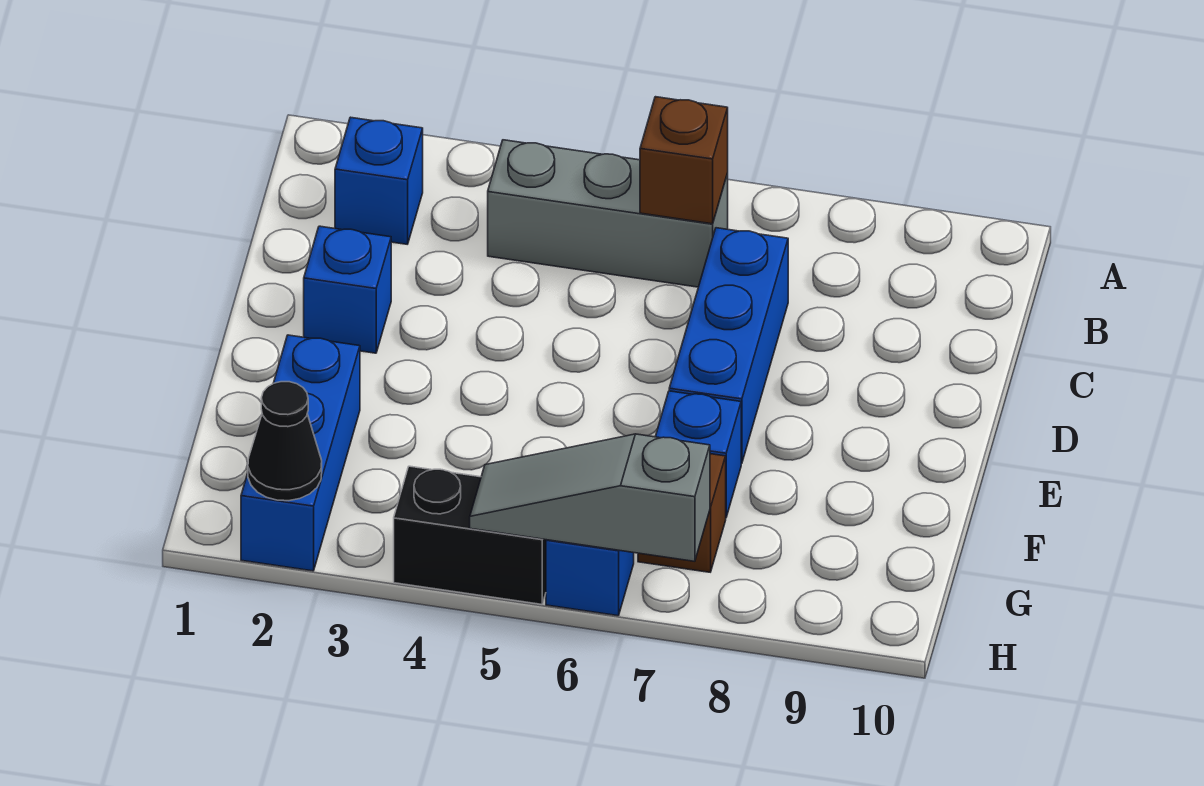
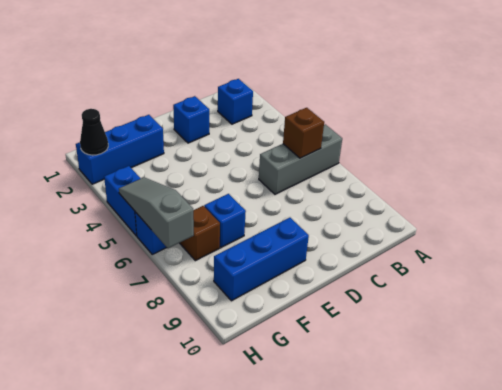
grey brick B4:B6 level 1 -> grey brick A6:C6 level 1
blue brick C7:E7 level 1 -> blue brick E9:G9 level 1
black brick H4:H5 level 1 -> blue brick H4:H5 level 1

